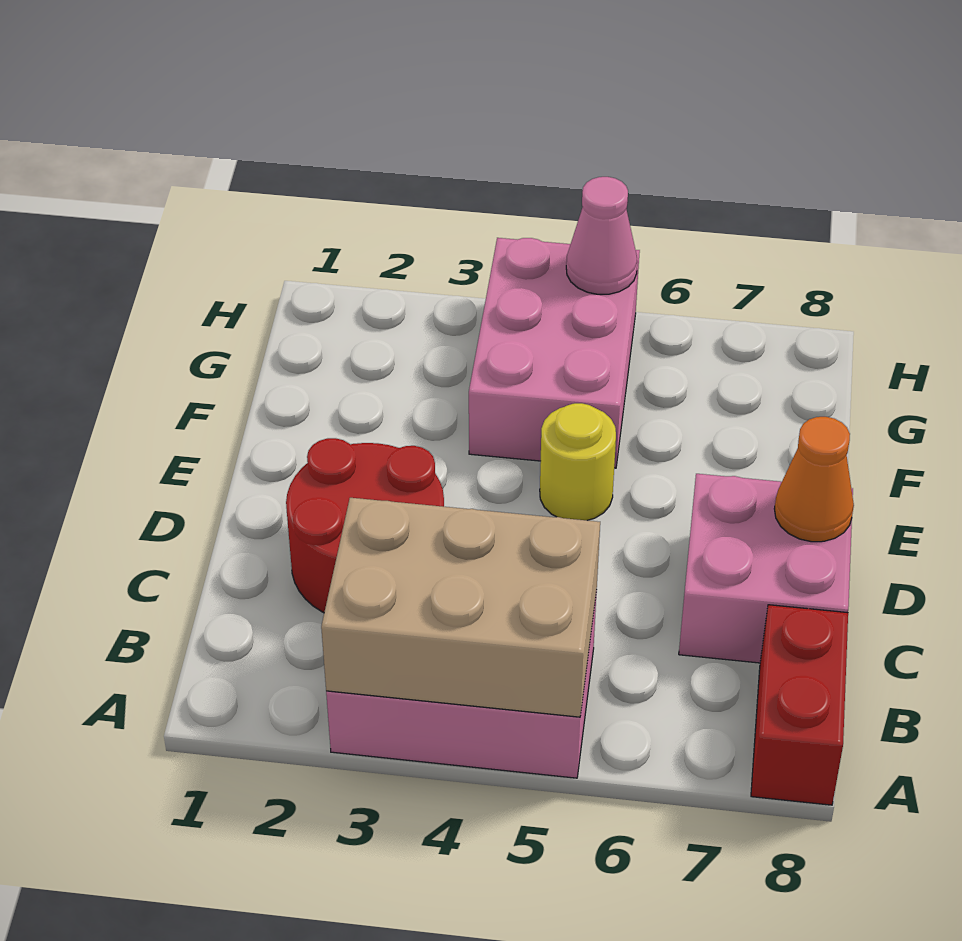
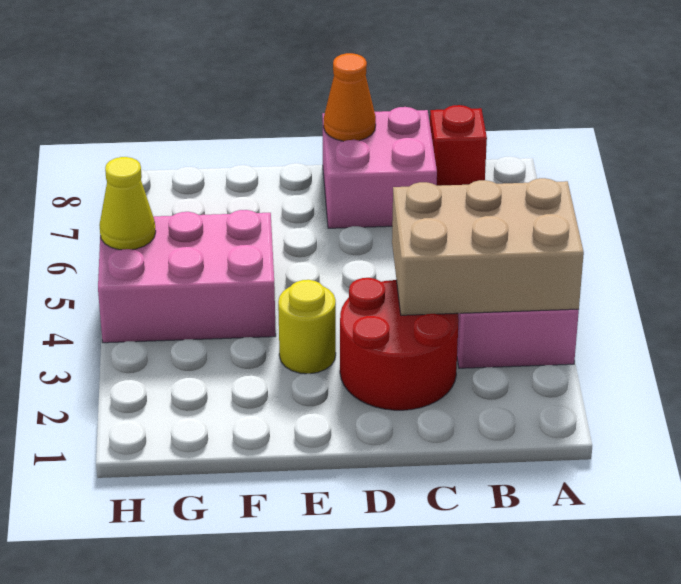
tan brick A3:B5 level 2 -> tan brick A3:C4 level 2
red brick A8:B8 level 1 -> red brick B8 level 1
yellow round brick E5 level 1 -> yellow round brick E3 level 1
pink cone H5 level 2 -> yellow cone H5 level 2

